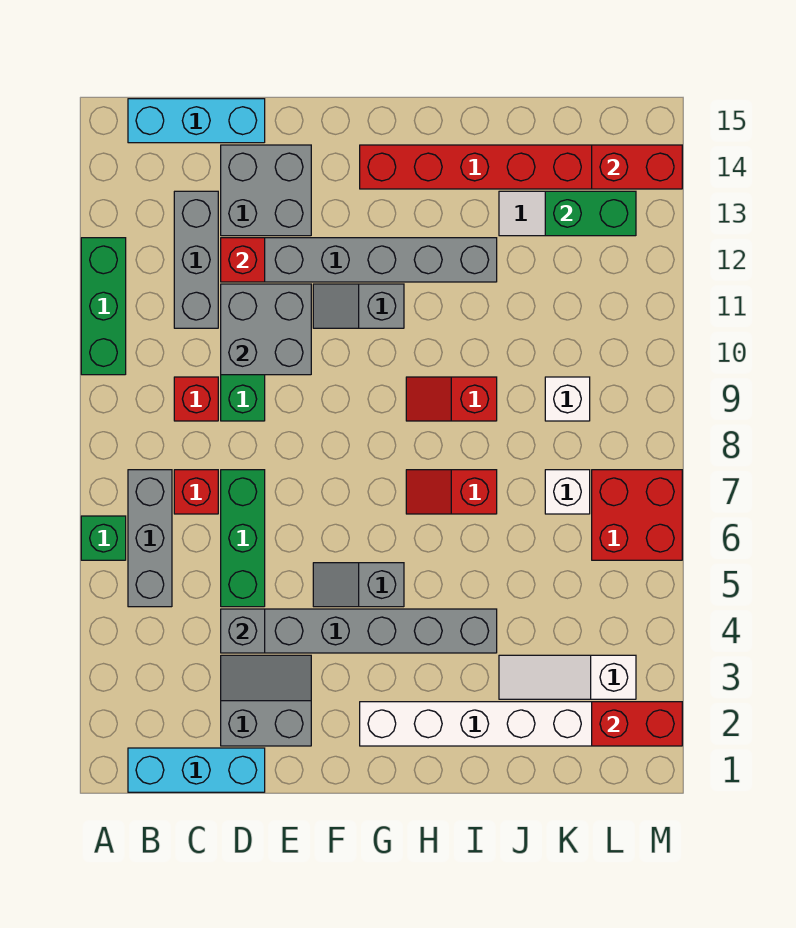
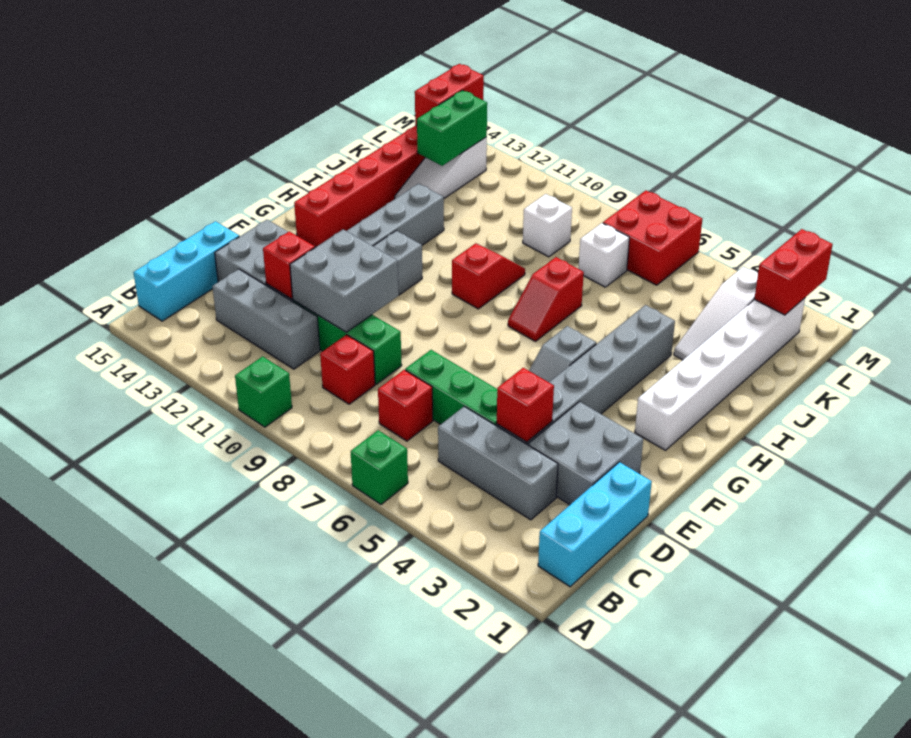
green brick A10:A12 level 1 -> green brick A10 level 1
grey brick B5:B7 level 1 -> grey brick C3:C5 level 1
grey slope D2:E3 level 1 top 2 -> grey brick D2:E3 level 1
grey brick D4 level 2 -> red brick D4 level 2
red slope H9:I9 level 1 top I -> red slope H9:I9 level 1 top H

